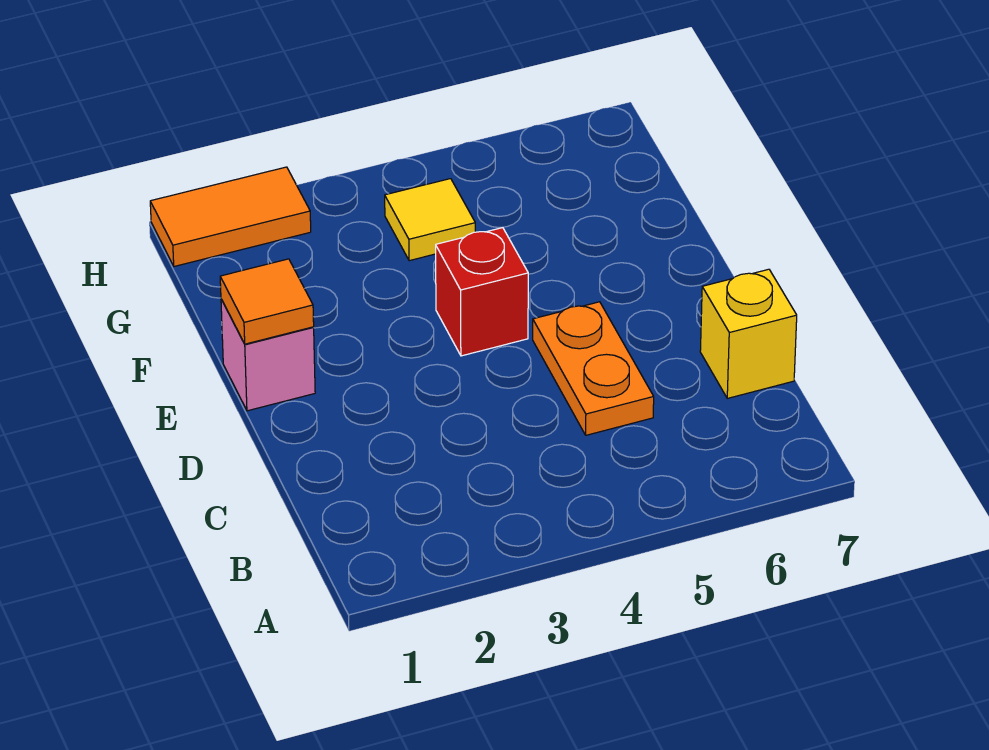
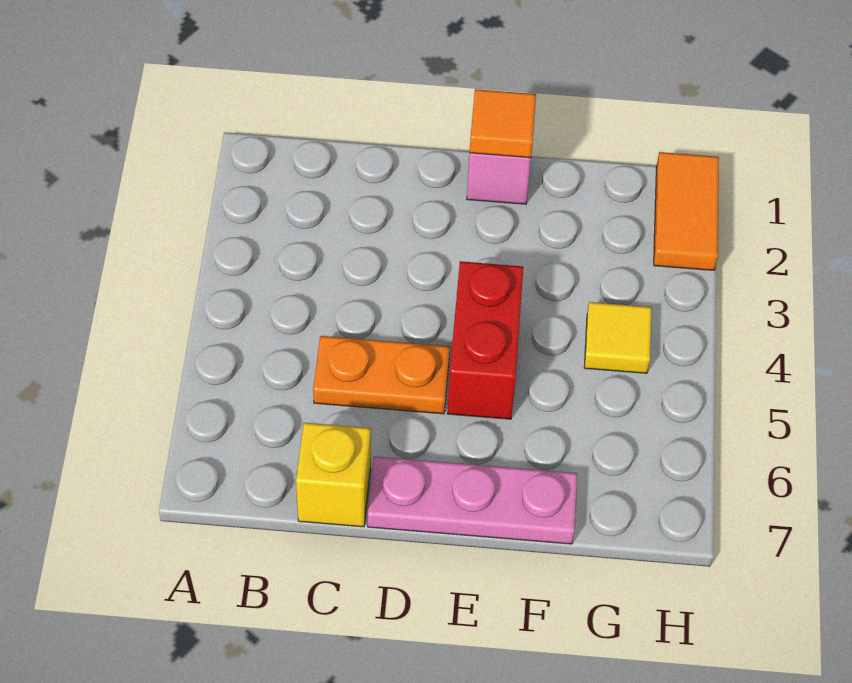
none -> pink plate D7:F7 level 1
red brick E4 level 1 -> red brick E4:E5 level 1

